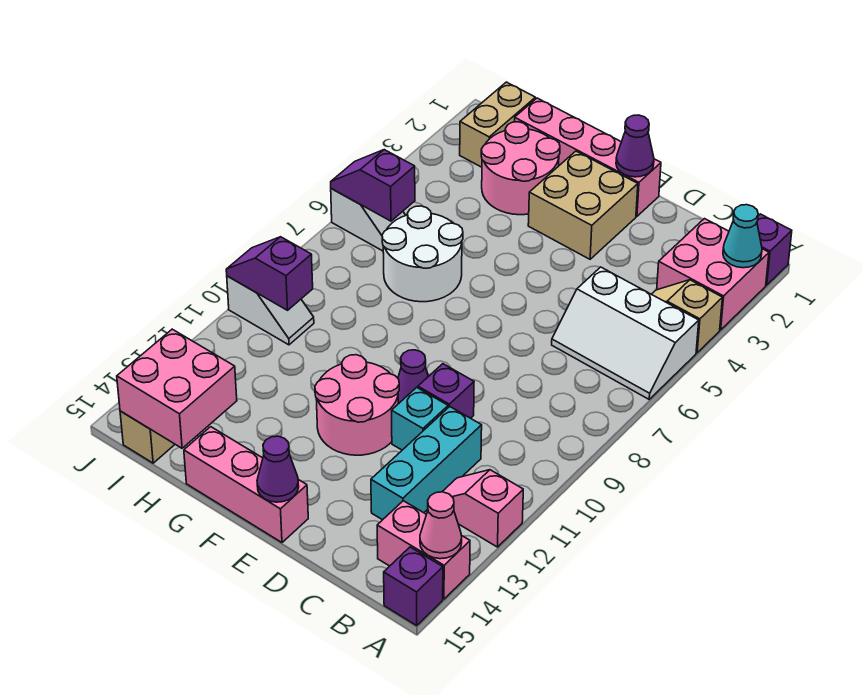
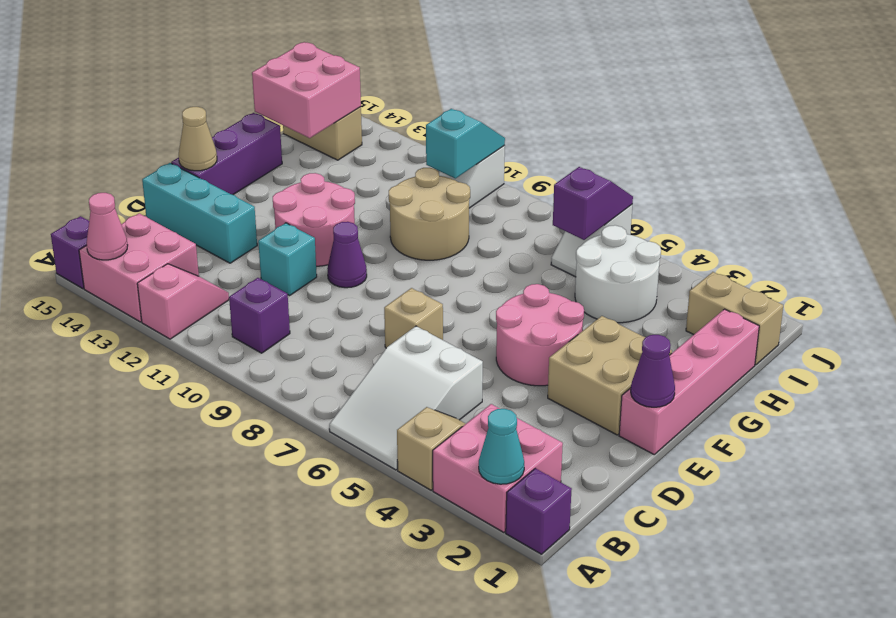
white slope A5:C6 level 1 top 5 -> white slope A5:C6 level 1 top C
pink brick A14:B14 level 1 -> pink brick A13:B14 level 1
cyan brick C11:C13 level 1 -> cyan brick D13:D15 level 1
none -> tan brick D7 level 1
purple brick D10 level 1 -> purple brick B10 level 1
pink brick E15:G15 level 1 -> purple brick E15:G15 level 1
purple cone E15 level 2 -> tan cone E15 level 2
pink round brick G2:H3 level 1 -> pink round brick E4:F5 level 1
white round brick G6:H7 level 1 -> white round brick H4:I5 level 1
none -> tan round brick G9:H10 level 1
purple slope I10:J10 level 2 top I -> cyan slope I10:J10 level 2 top I

